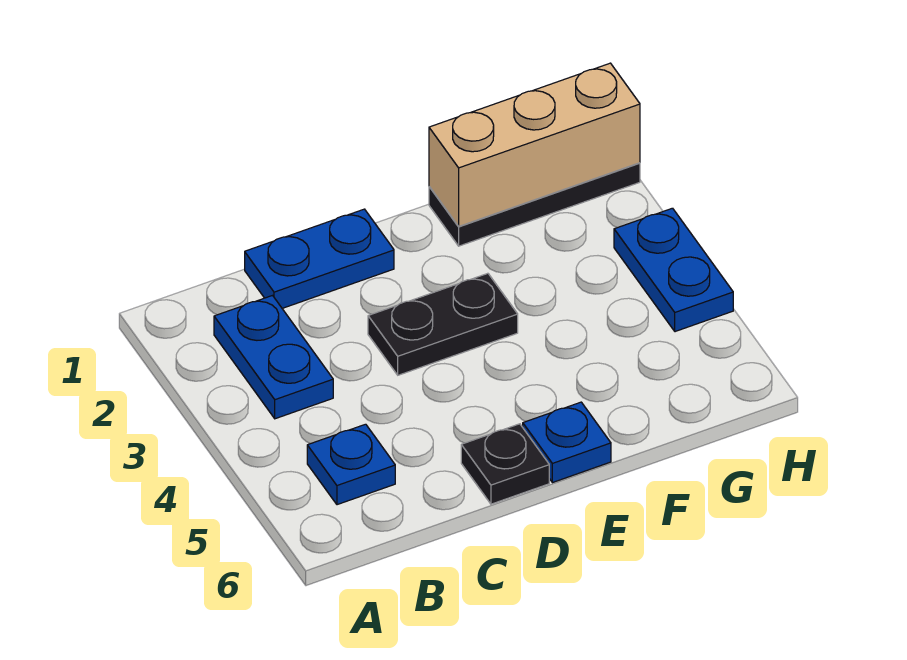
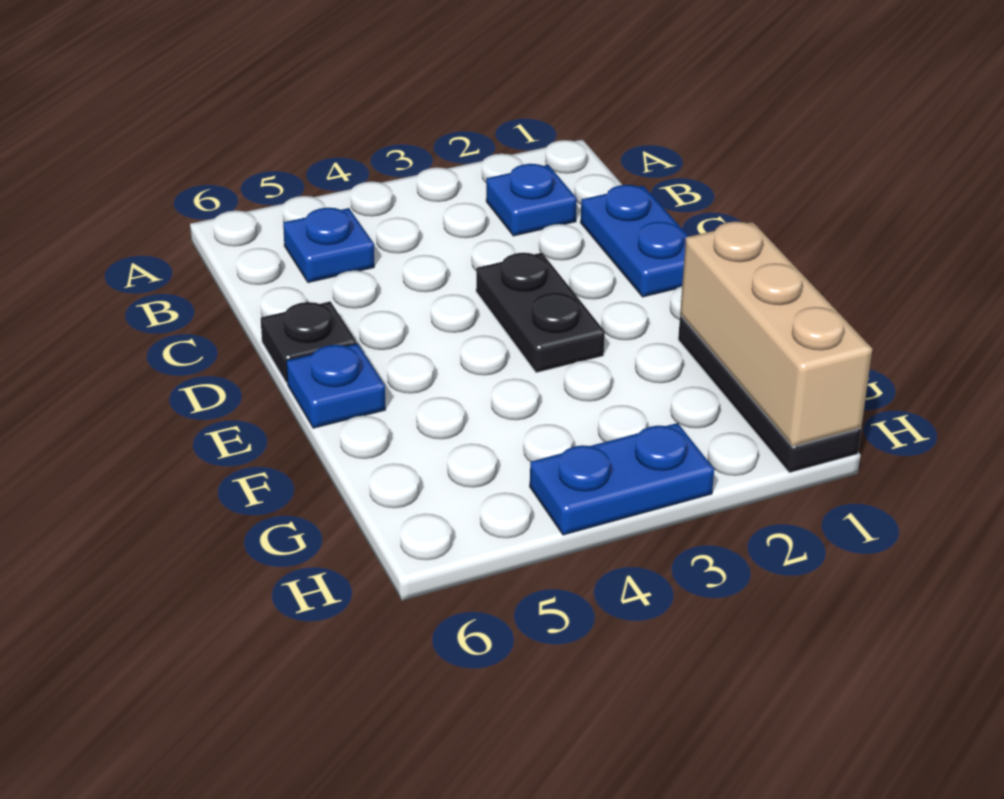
blue plate B2:B3 level 1 -> blue plate B2 level 1

